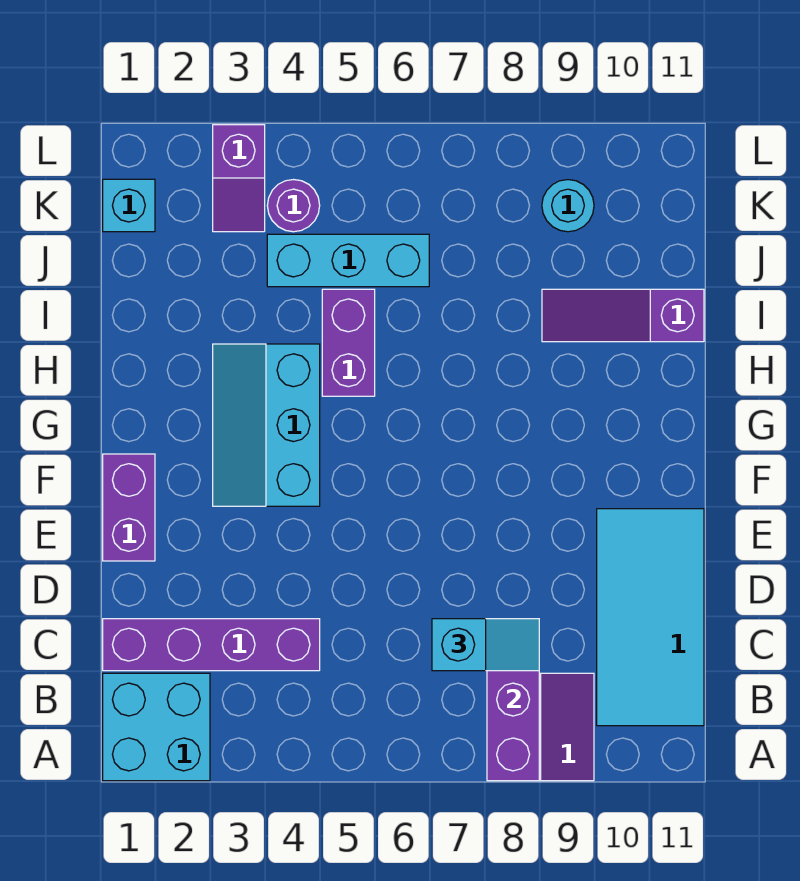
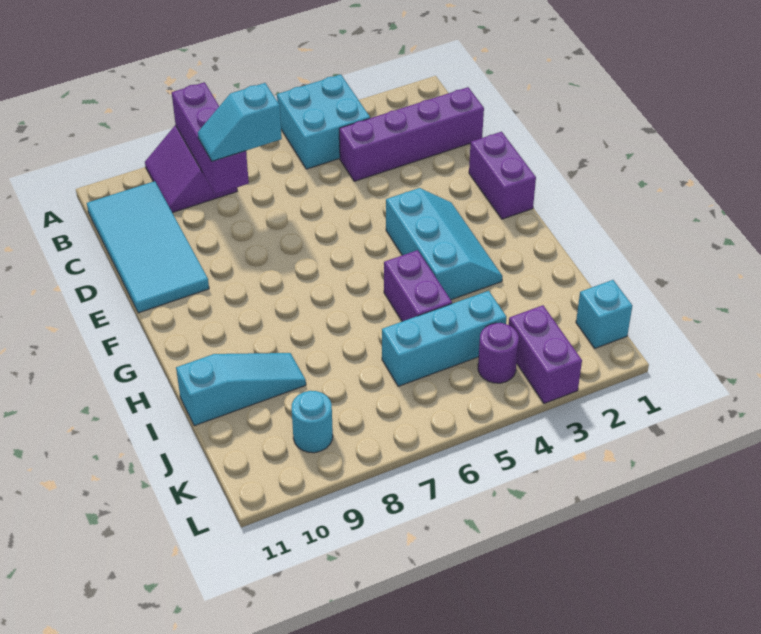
cyan brick A1:B2 level 1 -> cyan brick A4:B5 level 1
purple slope I9:I11 level 1 top 11 -> cyan slope I9:I11 level 1 top 11
purple slope K3:L3 level 1 top L -> purple brick K3:L3 level 1

